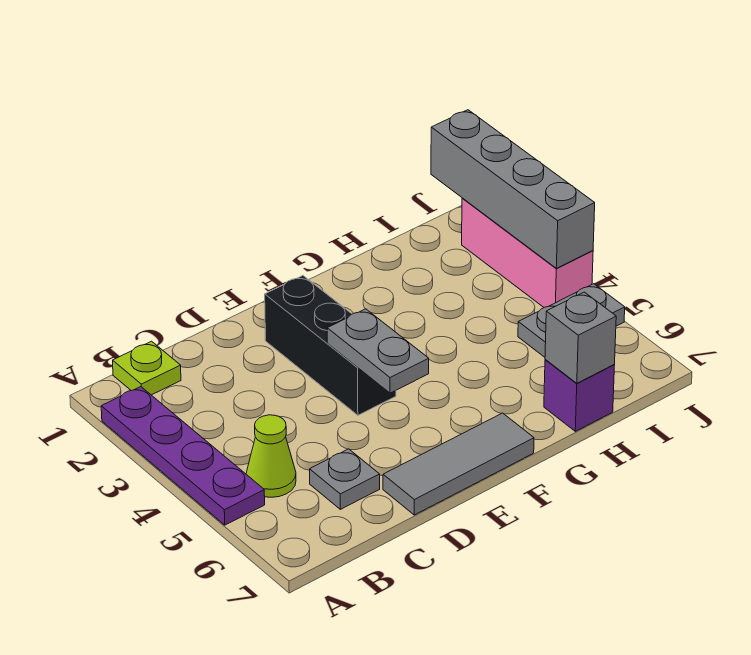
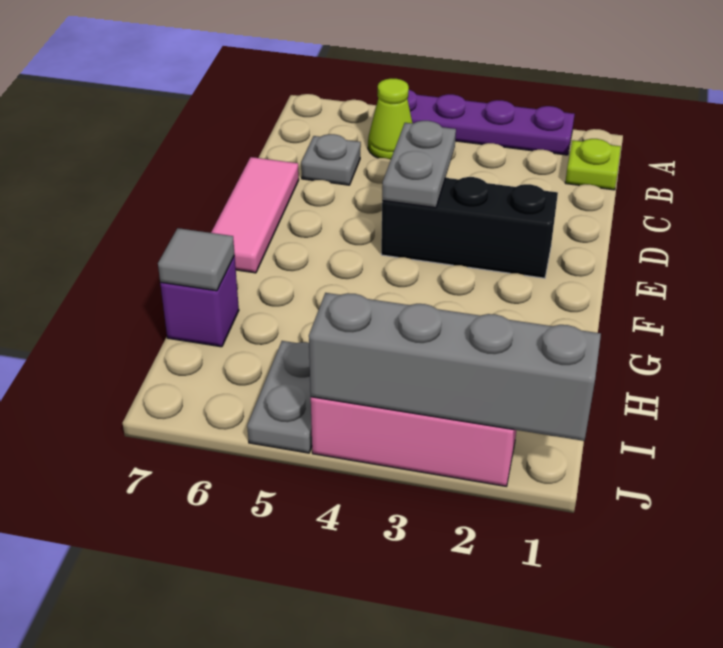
grey tile D7:F7 level 1 -> pink tile D7:F7 level 1
grey plate E4:E5 level 2 -> grey plate D4:E4 level 2
grey brick H7 level 2 -> grey tile H7 level 2

